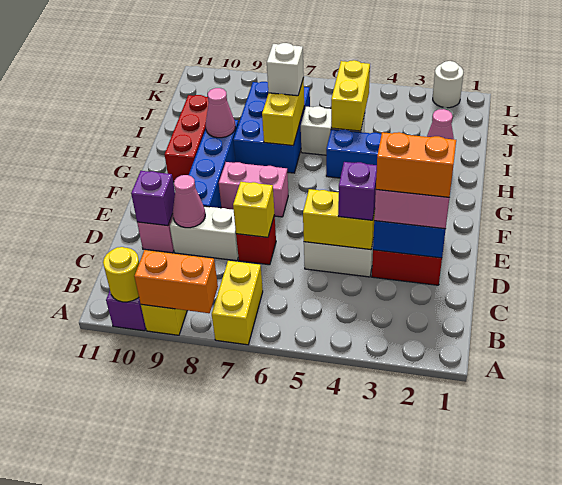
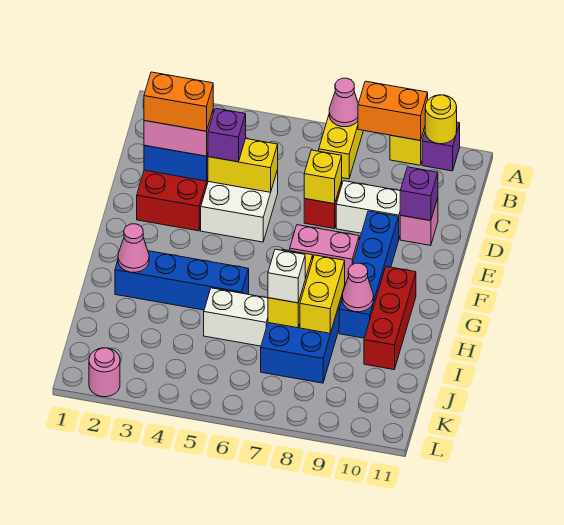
pink cone D9 level 2 -> pink cone A7 level 2
yellow brick I5:J5 level 2 -> yellow brick H8:I8 level 2
white round brick L2 level 1 -> pink round brick L2 level 1

